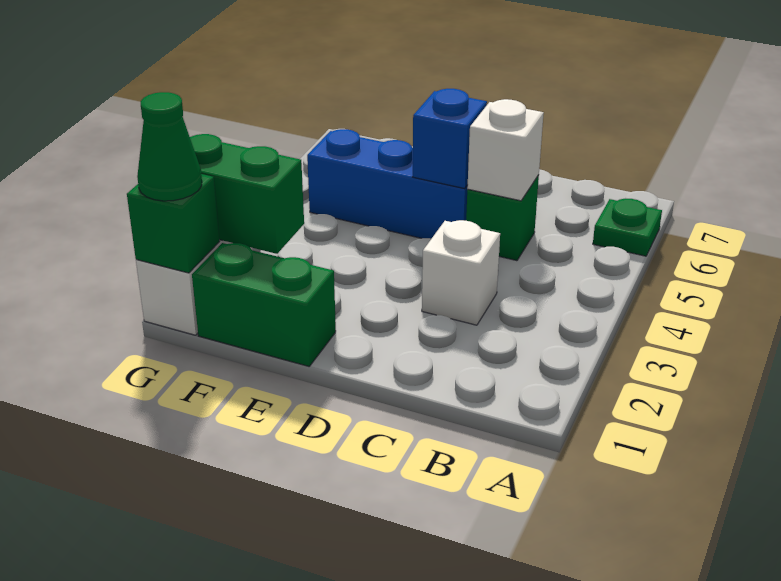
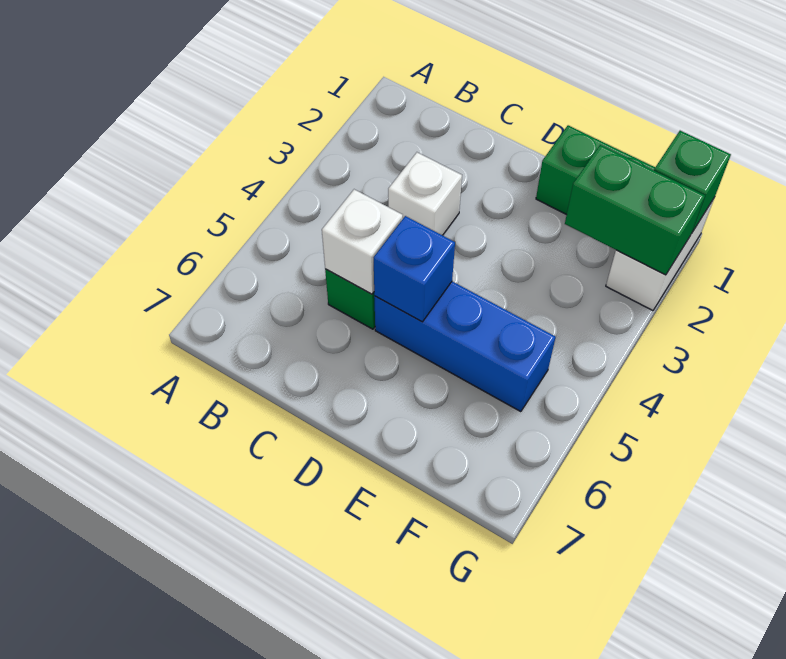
green plate A6 level 1 -> none
green cone G1 level 3 -> none

